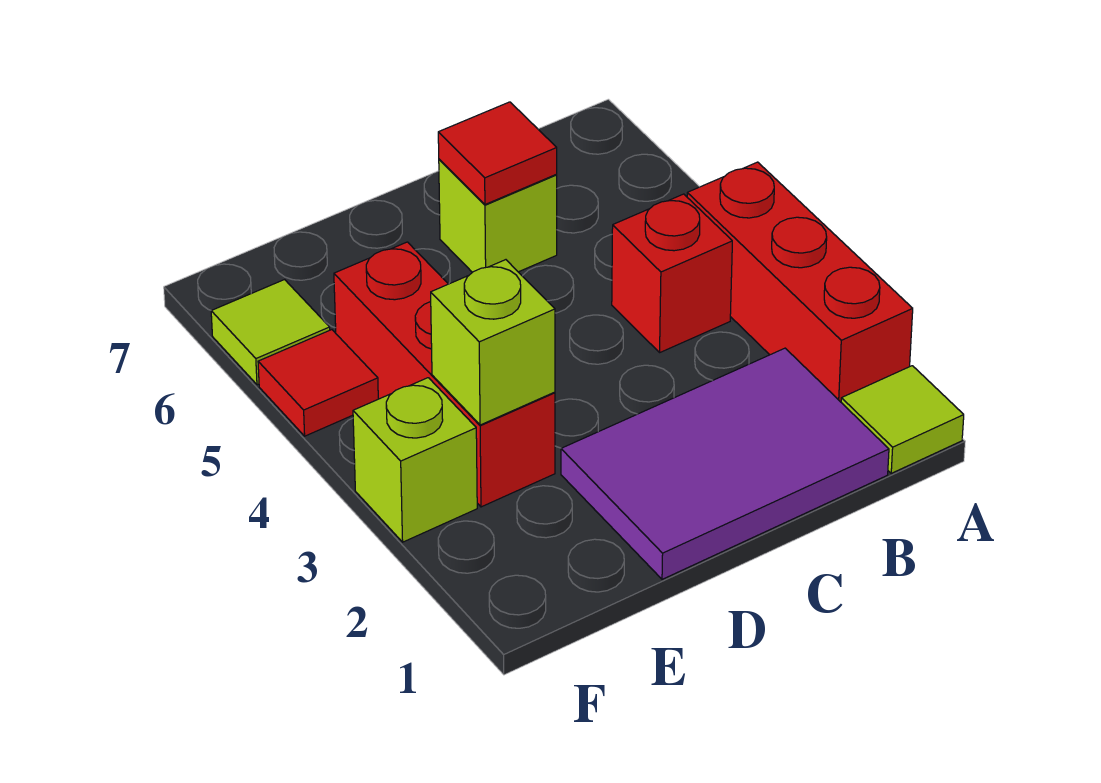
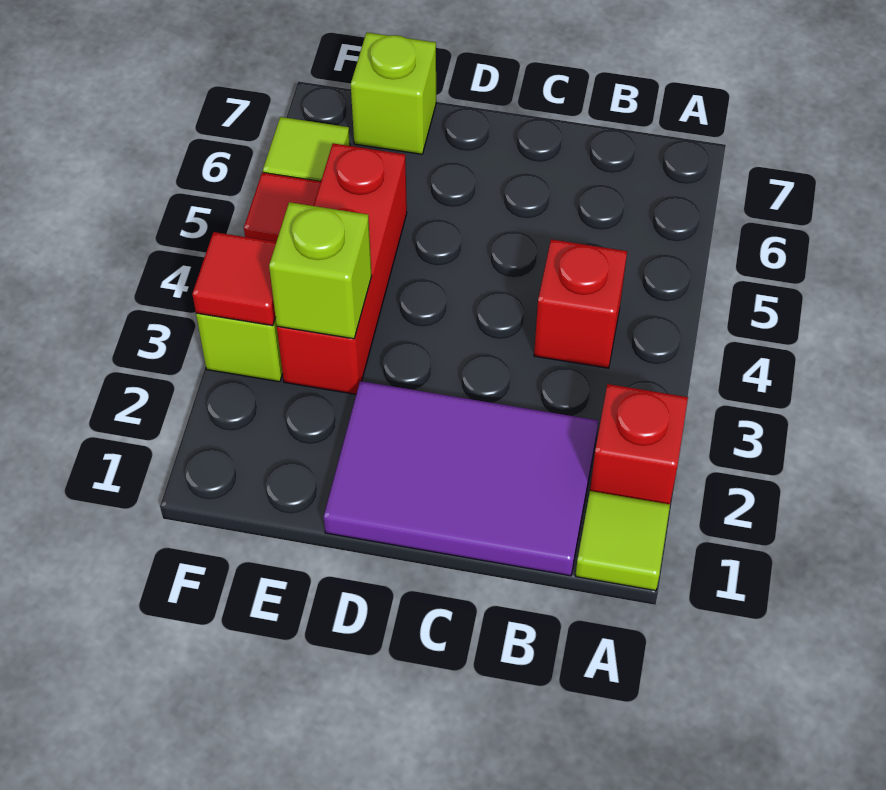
red brick A2:A4 level 1 -> red brick A2 level 1
lime brick C6 level 1 -> lime brick E7 level 1
red tile C6 level 2 -> red tile F3 level 2

